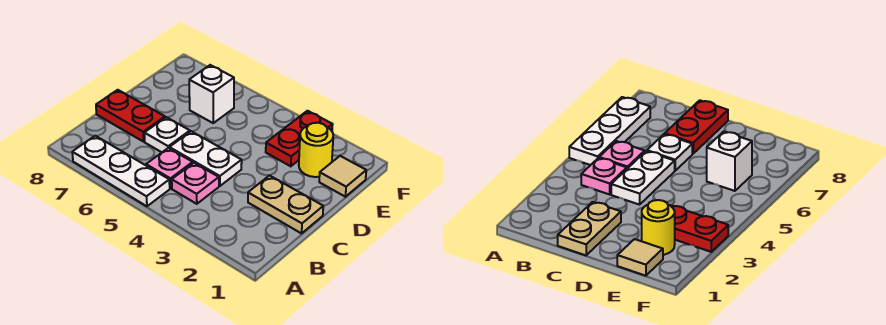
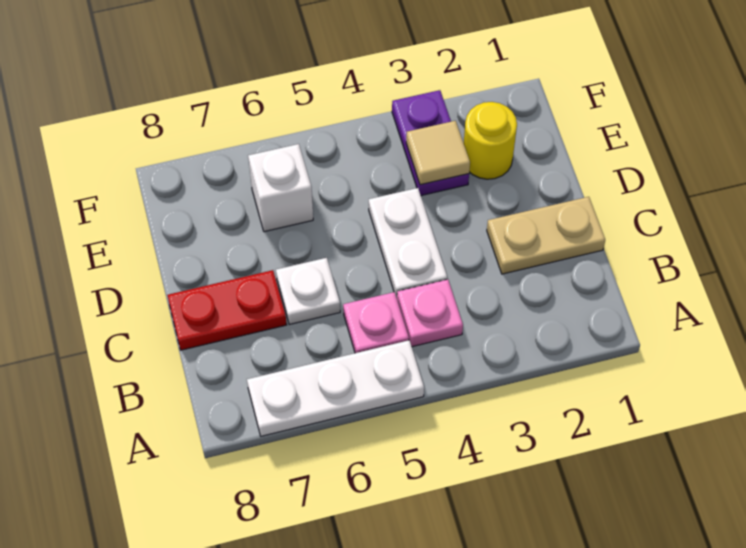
white plate C4:C5 level 1 -> white plate C4:D4 level 1
tan tile E1 level 1 -> tan tile E3 level 2
red plate E3:F3 level 1 -> purple plate E3:F3 level 1

